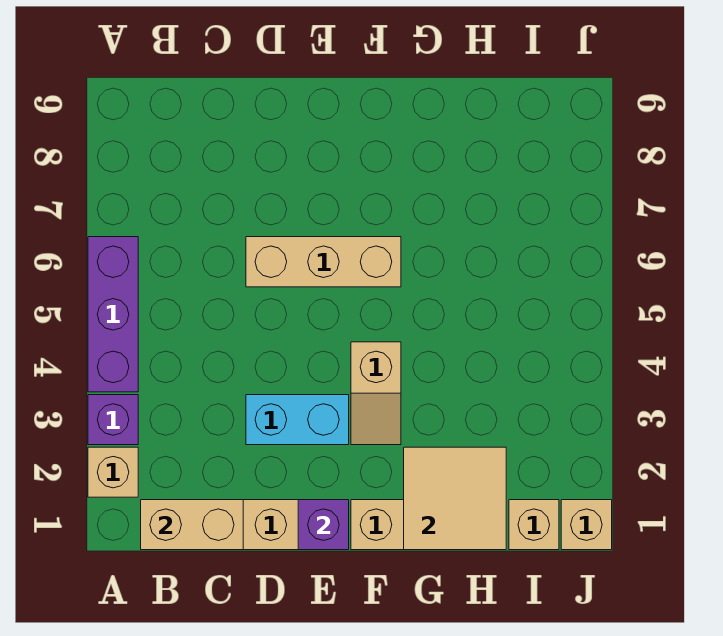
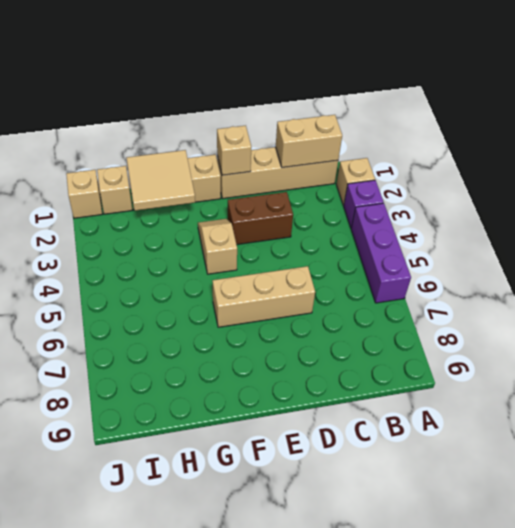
cyan brick D3:E3 level 1 -> brown brick D3:E3 level 1
purple brick E1 level 2 -> tan brick E1 level 2

